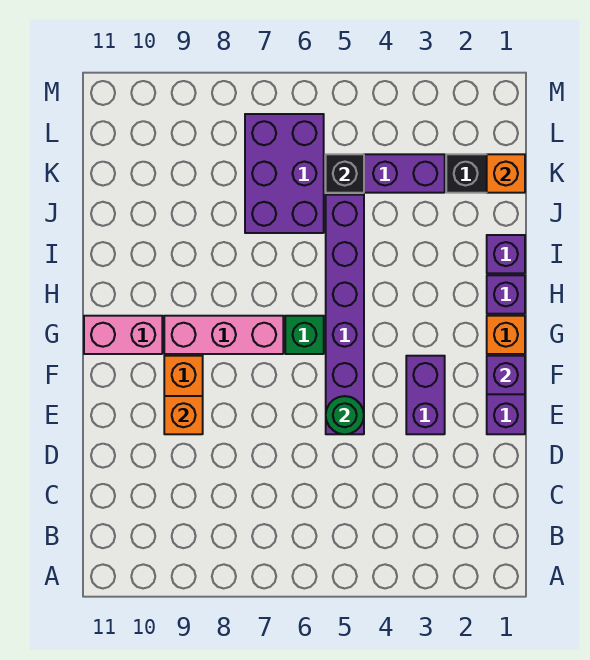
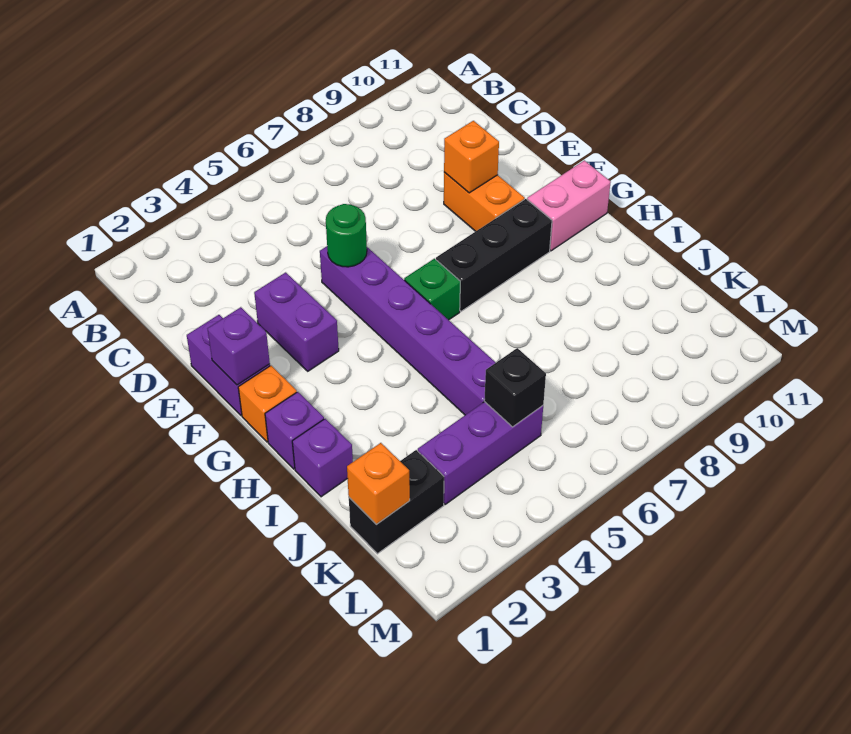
pink brick G7:G9 level 1 -> black brick G7:G9 level 1
purple brick J6:L7 level 1 -> none

